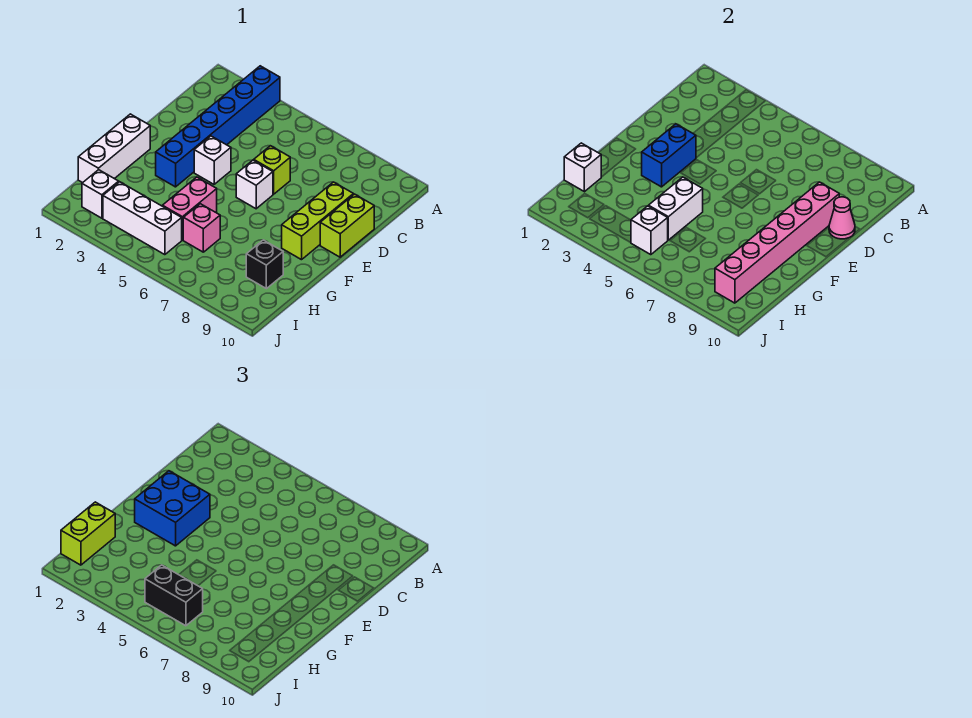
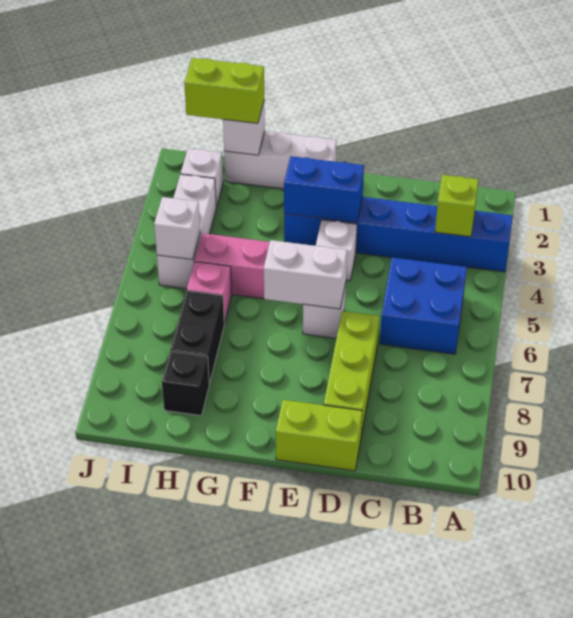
lime brick D6 level 1 -> lime brick B3 level 2
lime brick D9:F9 level 1 -> lime brick D7:D9 level 1
pink brick D9:I9 level 2 -> none
pink cone D10 level 2 -> none
blue brick E2:F3 level 3 -> blue brick B5:C6 level 1
white brick G5:H5 level 2 -> white brick E6:F6 level 2
black brick I5:I6 level 3 -> black brick H7:H8 level 1

